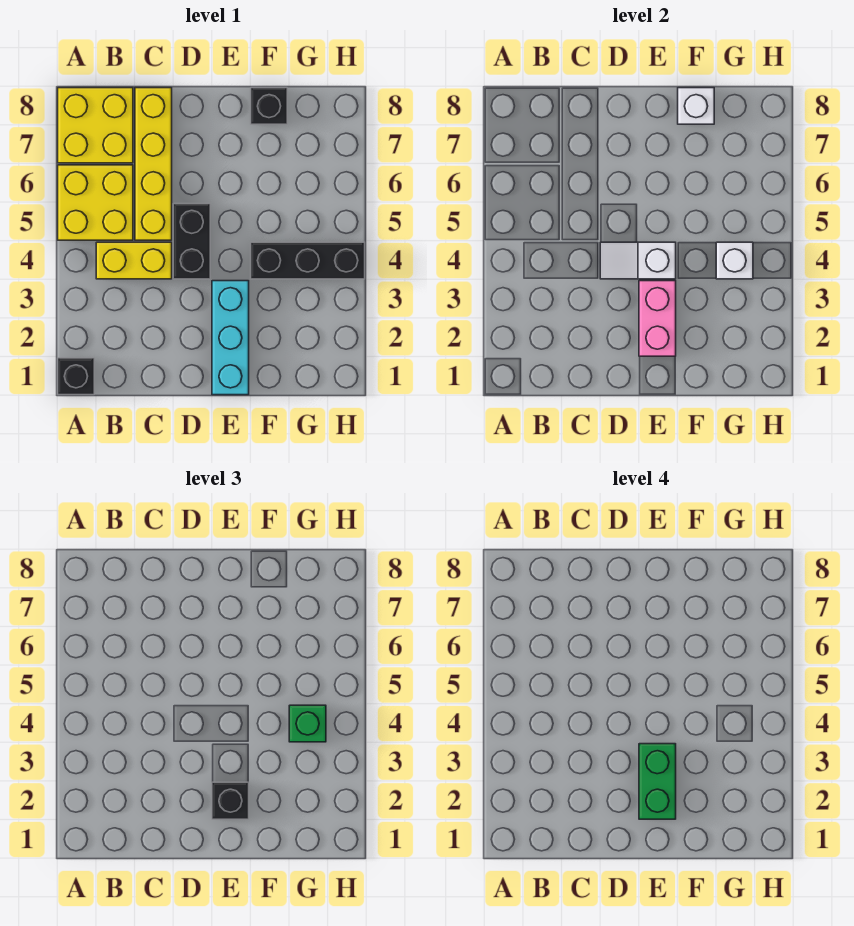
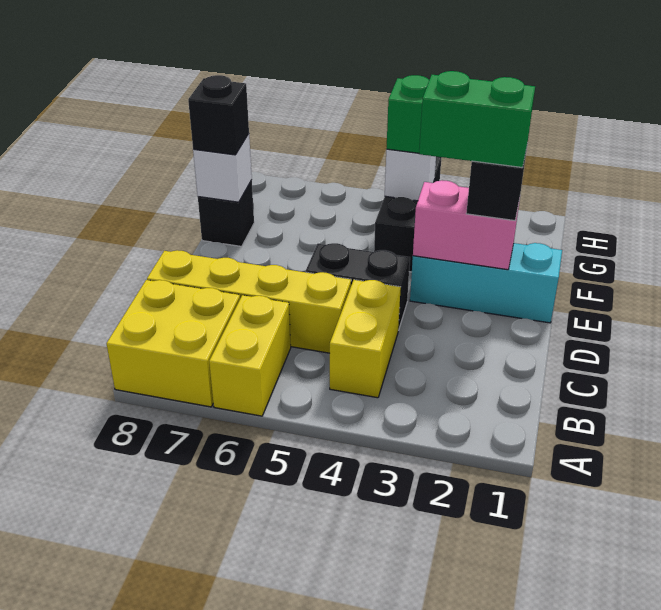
black brick A1 level 1 -> black brick F8 level 3
yellow brick A5:B6 level 1 -> yellow brick A6:B6 level 1
white slope D4:E4 level 2 top E -> none

